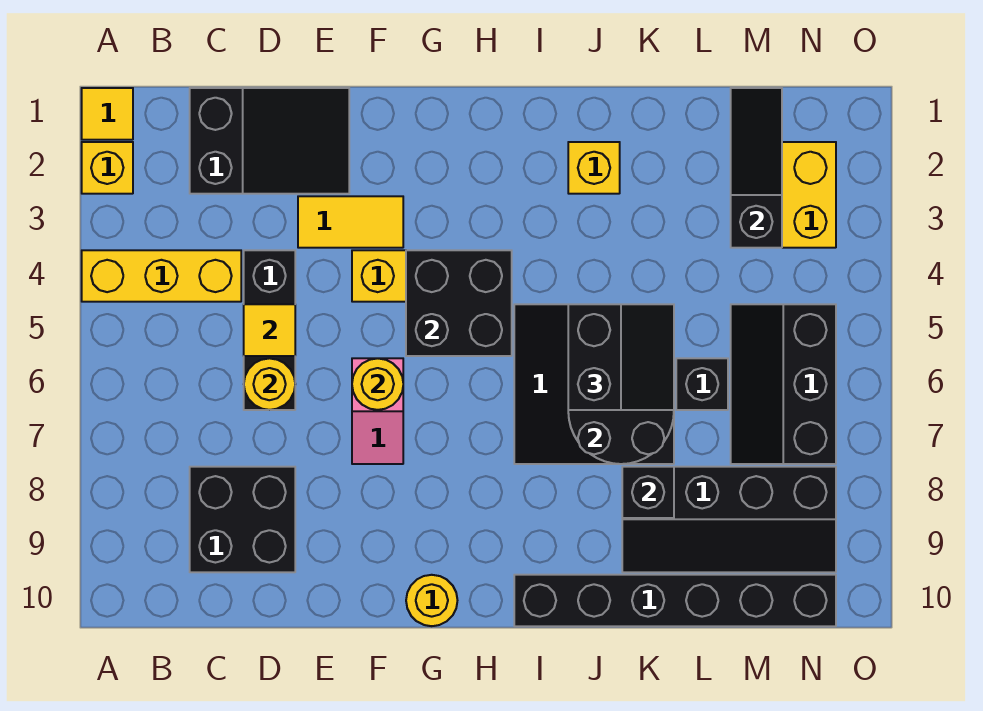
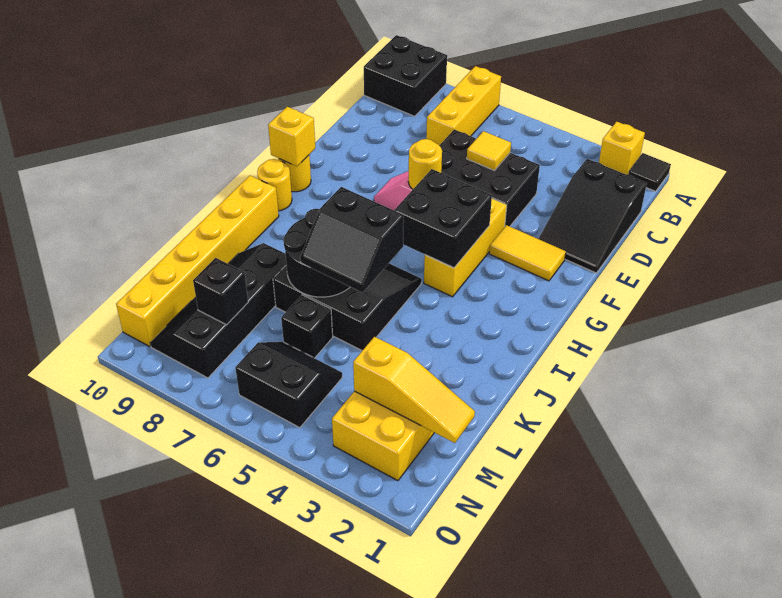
yellow tile A1 level 1 -> black tile A1 level 1
yellow brick A4:C4 level 1 -> yellow brick A7:C7 level 1
black brick C8:D9 level 1 -> black brick A9:B10 level 1
black brick D4:D6 level 1 -> black brick D4:E6 level 1
yellow round brick D6 level 2 -> yellow round brick H10 level 1
yellow tile E3:F3 level 1 -> yellow tile F2:F3 level 1
black brick I10:N10 level 1 -> yellow brick I10:N10 level 1
yellow brick J2 level 1 -> yellow brick G10 level 2
black brick K8 level 2 -> black brick M8 level 2
black slope M1:M3 level 2 top 3 -> yellow slope M1:M3 level 2 top 3
black slope M5:N7 level 1 top N -> black slope M5:N6 level 1 top N

